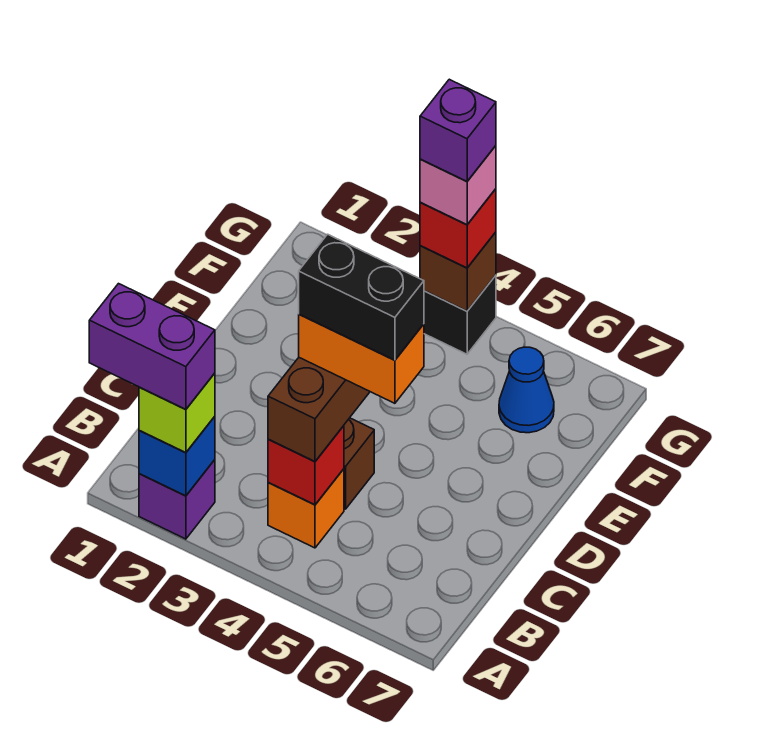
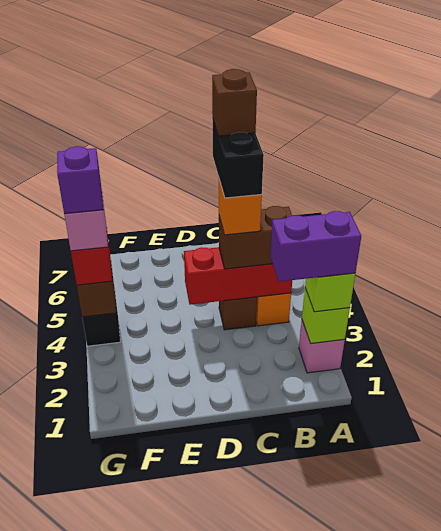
purple brick A1:A2 level 4 -> purple brick A2:B2 level 4
purple brick A2 level 1 -> pink brick A2 level 1
blue brick A2 level 2 -> lime brick A2 level 2
red brick B4 level 2 -> red brick B4:D4 level 2
orange brick C4:C5 level 4 -> orange brick C4 level 4
none -> brown brick C5 level 6
blue cone F6 level 1 -> none

